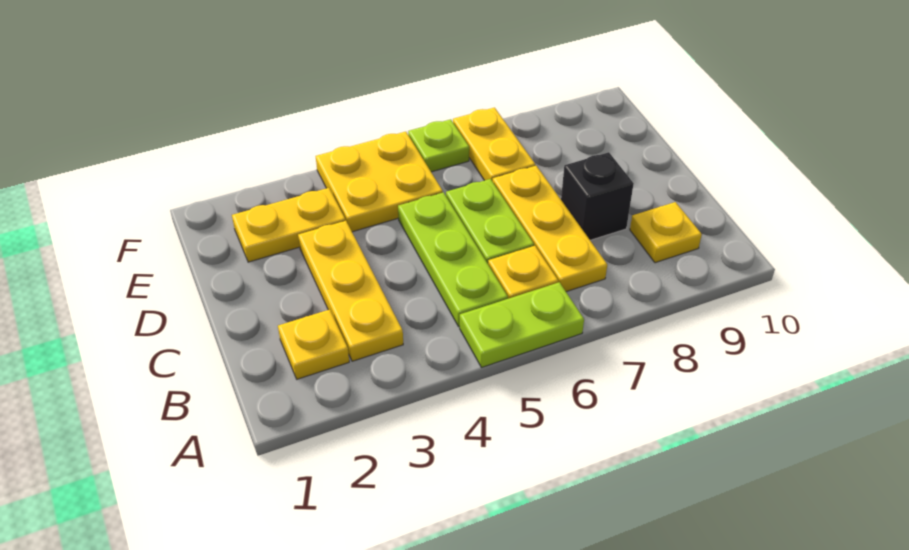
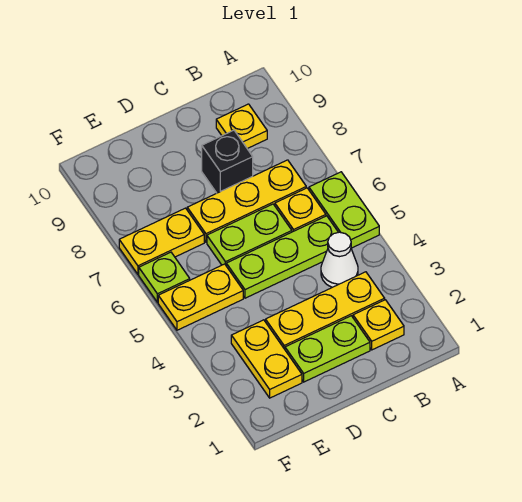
none -> white cone B4 level 1
none -> lime plate C2:D2 level 1
yellow plate E4:F5 level 1 -> yellow plate E5:F5 level 1

